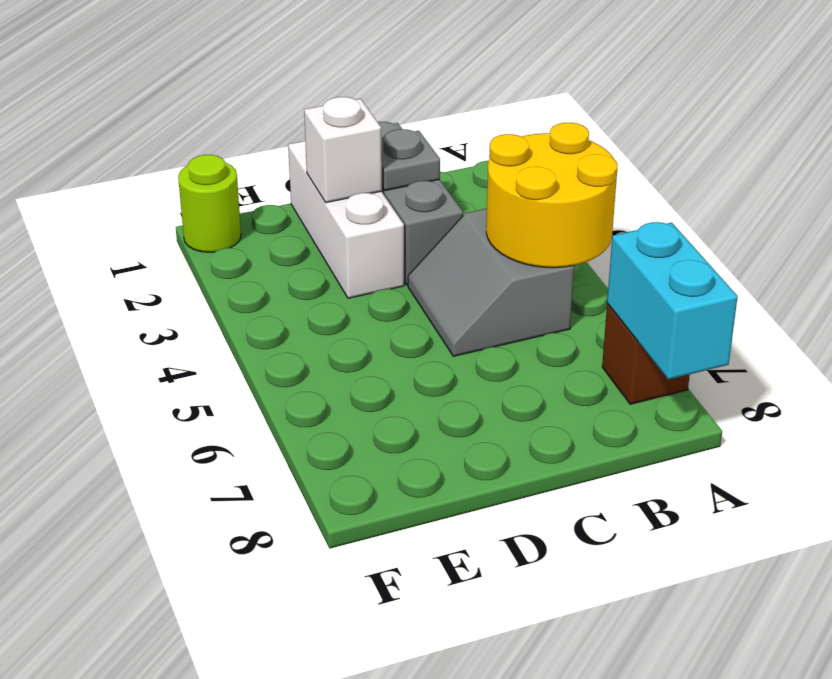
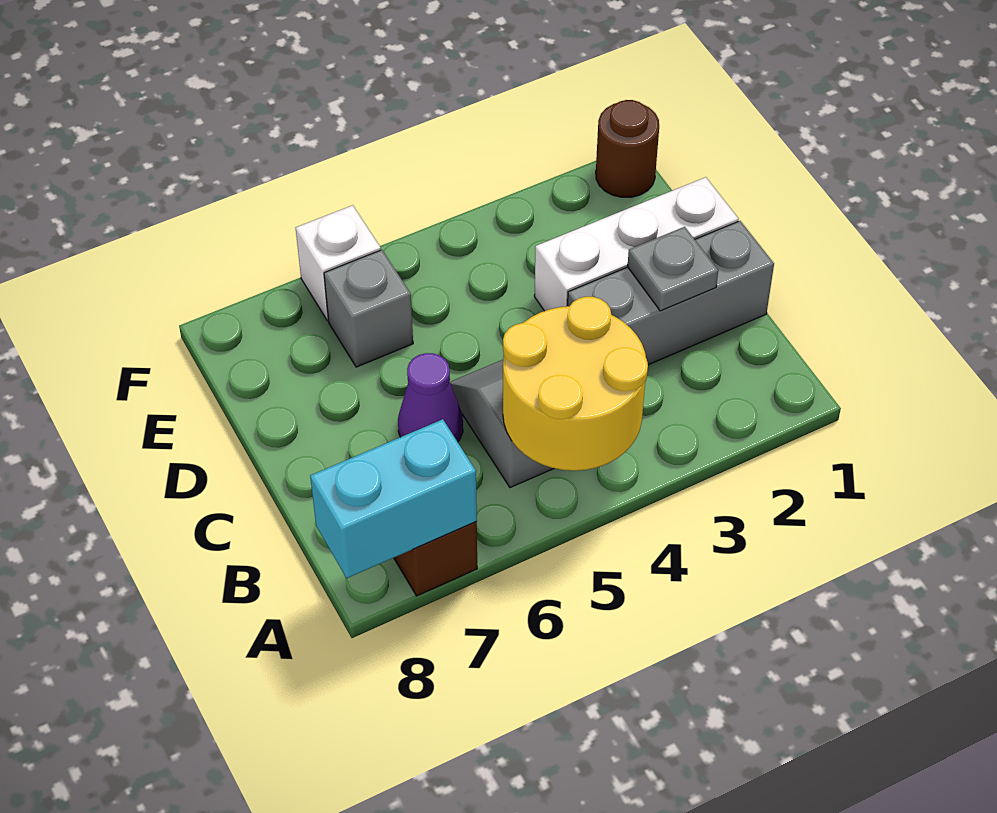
none -> purple cone C6 level 1
white brick D2 level 2 -> white brick F6 level 1
none -> grey brick E6 level 1
lime round brick F1 level 1 -> brown round brick F1 level 1

